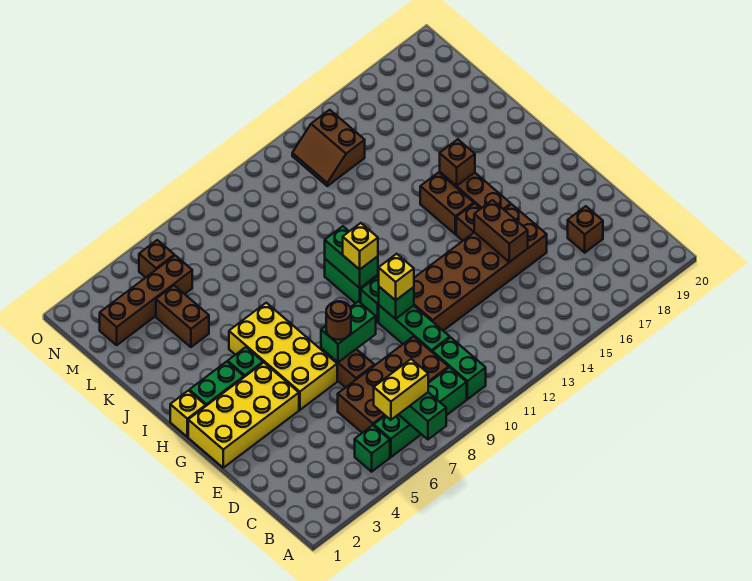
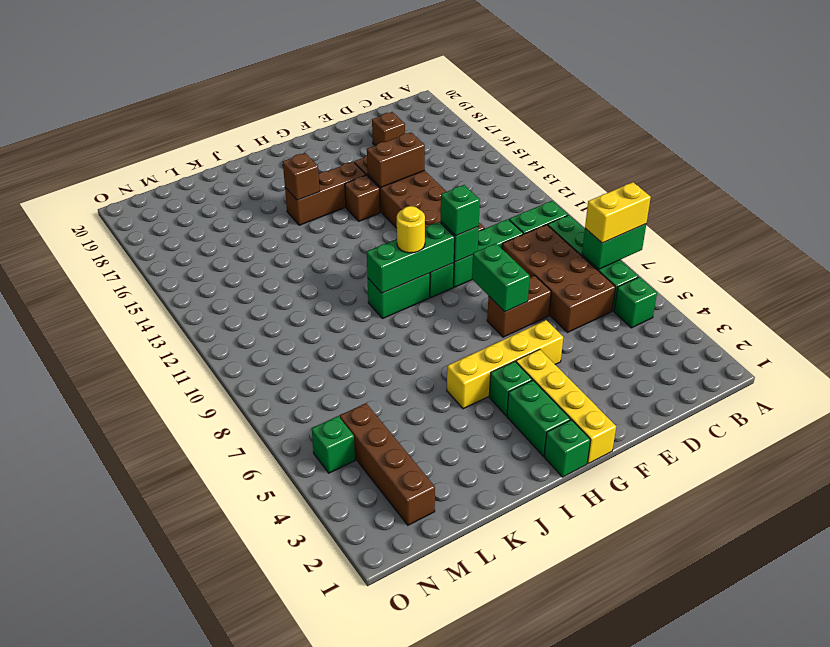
yellow brick B6:B7 level 3 -> yellow brick A7:B7 level 3
yellow brick F1:G4 level 1 -> yellow brick G1:G4 level 1
yellow brick F5:I6 level 1 -> yellow brick F5:I5 level 1
brown round brick F7 level 3 -> none
yellow brick F10 level 3 -> green brick F10 level 3
yellow brick H1 level 1 -> green brick H1 level 1
green brick H10:I10 level 2 -> green brick G10:I10 level 2
yellow brick H10 level 3 -> yellow round brick H10 level 3
brown brick H15:I15 level 1 -> none
brown brick K4:L4 level 1 -> none
brown slope M13:N14 level 1 top 14 -> none
brown brick N5 level 1 -> green brick N5 level 1

